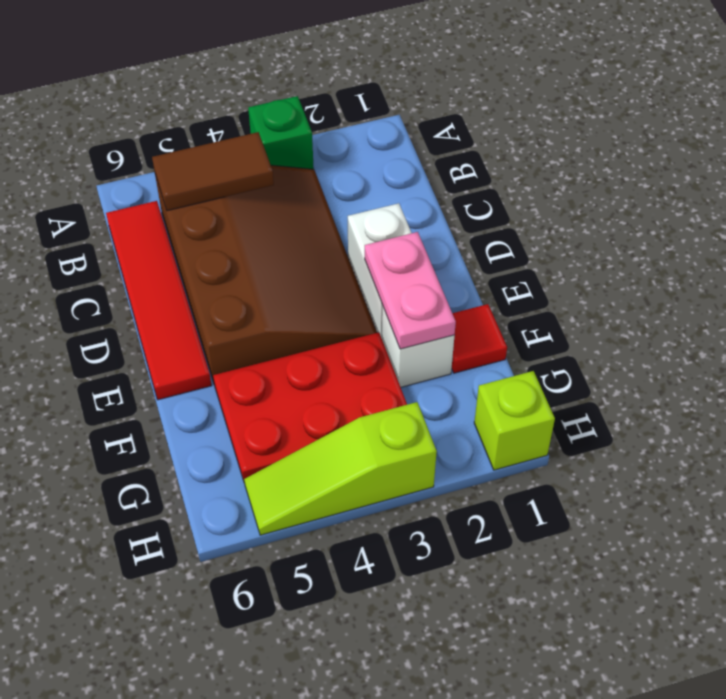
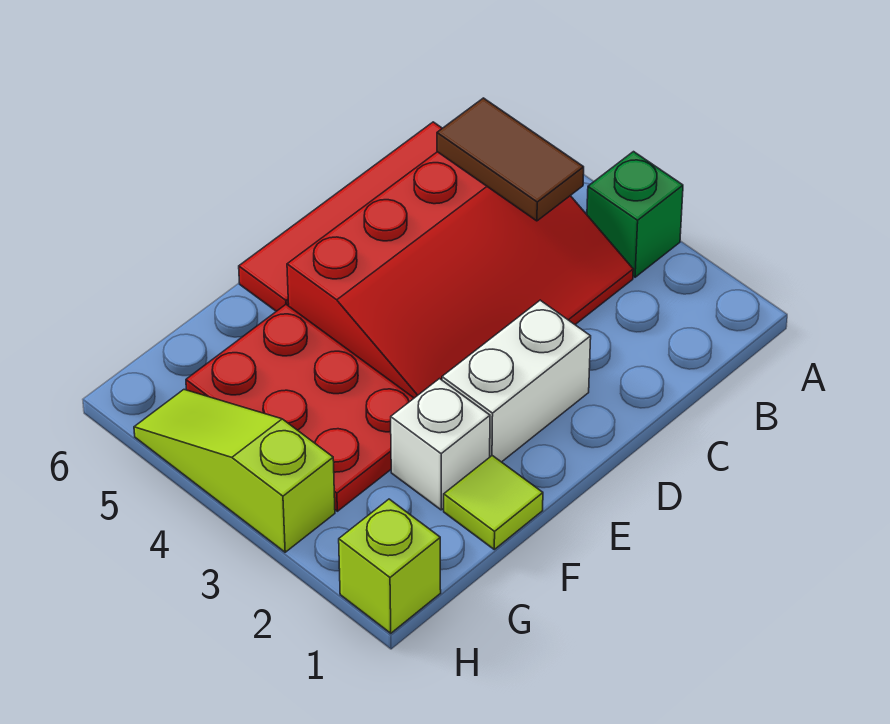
brown slope B3:E5 level 1 top 5 -> red slope B3:E5 level 1 top 5
pink plate E2:F2 level 2 -> none
red tile F1 level 1 -> lime tile F1 level 1

